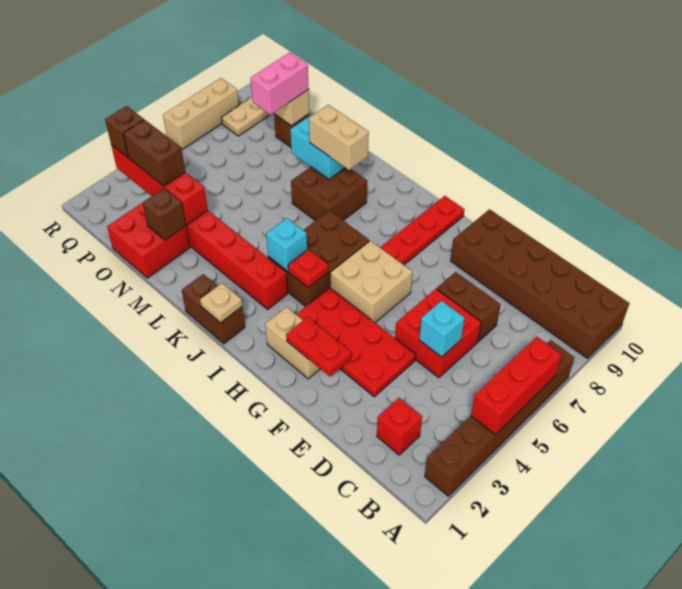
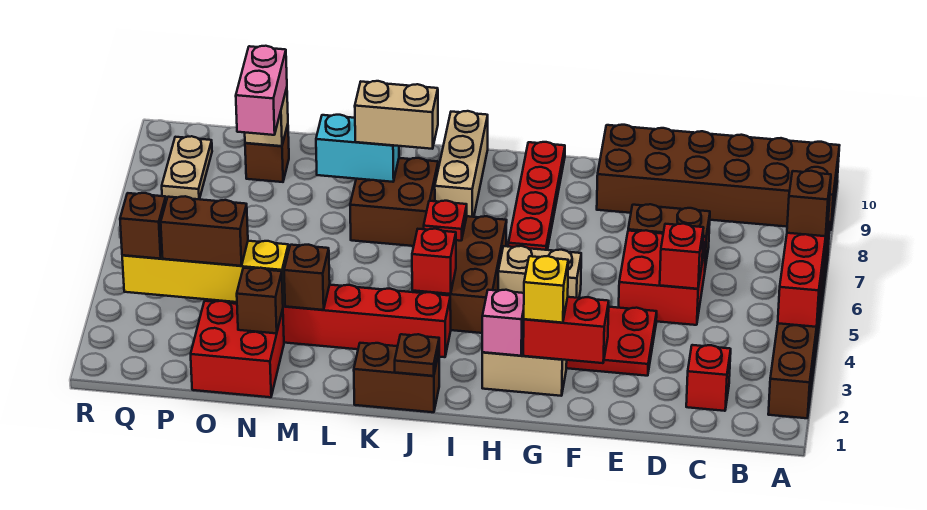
none -> brown brick A6 level 3
cyan brick D5 level 2 -> red brick D5 level 2
red plate F2:G2 level 2 -> red brick F2:G2 level 2
none -> yellow brick G2 level 3
tan brick G5:H6 level 1 -> tan brick G5:H5 level 1
none -> pink brick H2 level 2
red plate I4 level 2 -> red plate J6 level 2
tan plate J1 level 2 -> brown plate J1 level 2
cyan brick J4 level 2 -> red brick J4 level 2
none -> brown brick M3 level 2
red brick N3:Q3 level 2 -> yellow brick N3:Q3 level 2
tan brick R6:R8 level 1 -> tan brick J8:J10 level 1

